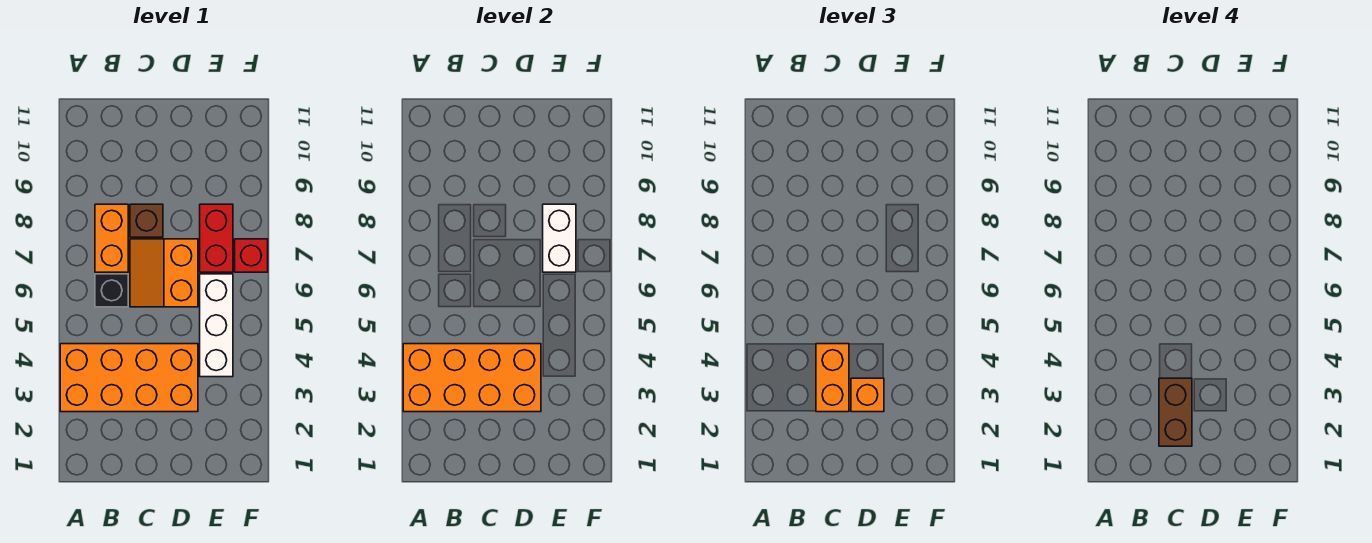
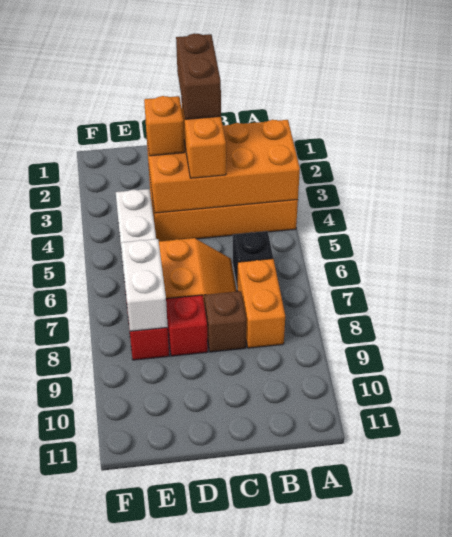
red brick F7 level 1 -> red brick D8 level 1

